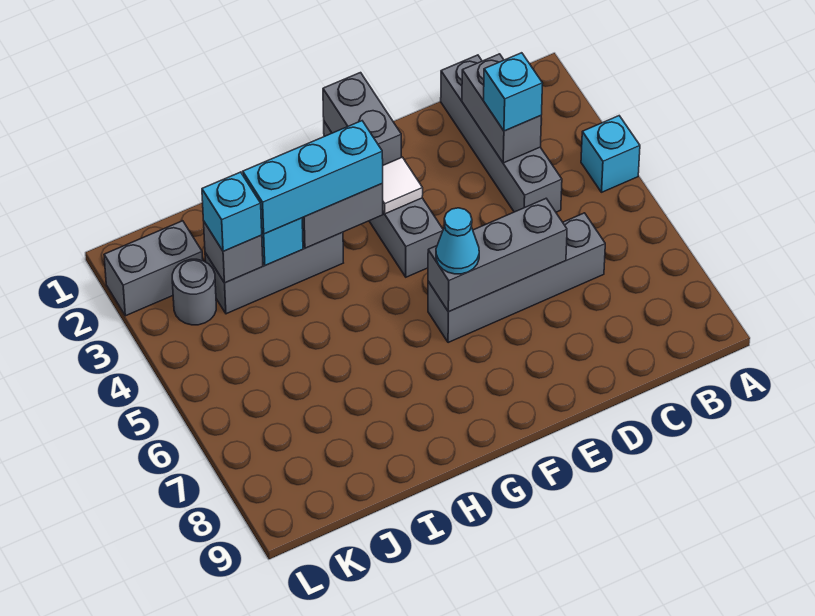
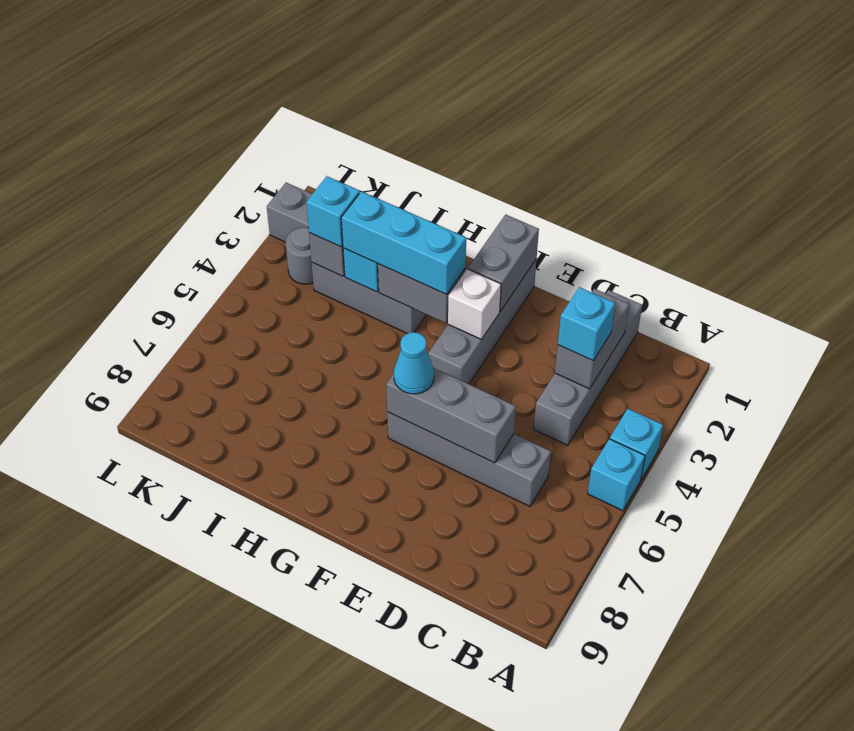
none -> cyan brick A5 level 1
white tile F3 level 2 -> white brick F3 level 2

